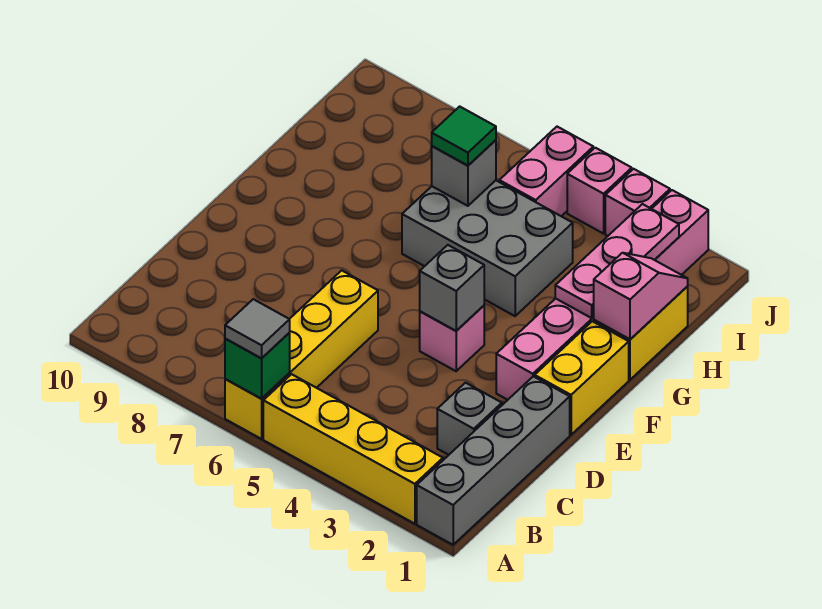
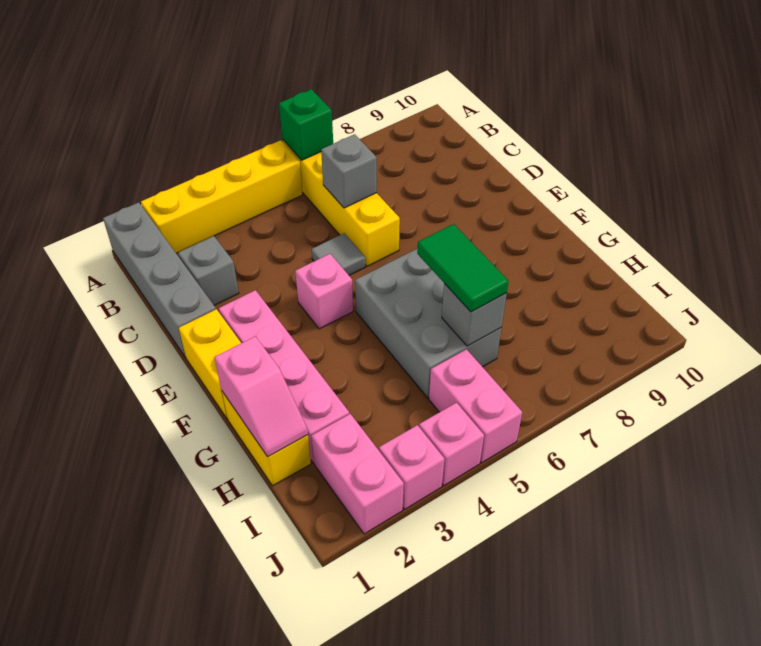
grey tile A6 level 3 -> grey tile D5 level 1
grey brick E4 level 2 -> grey brick C6 level 2
pink plate G2:I2 level 2 -> none
grey brick G4:H6 level 1 -> grey brick F5:H6 level 1
green tile H6 level 3 -> green tile G6:H6 level 3

